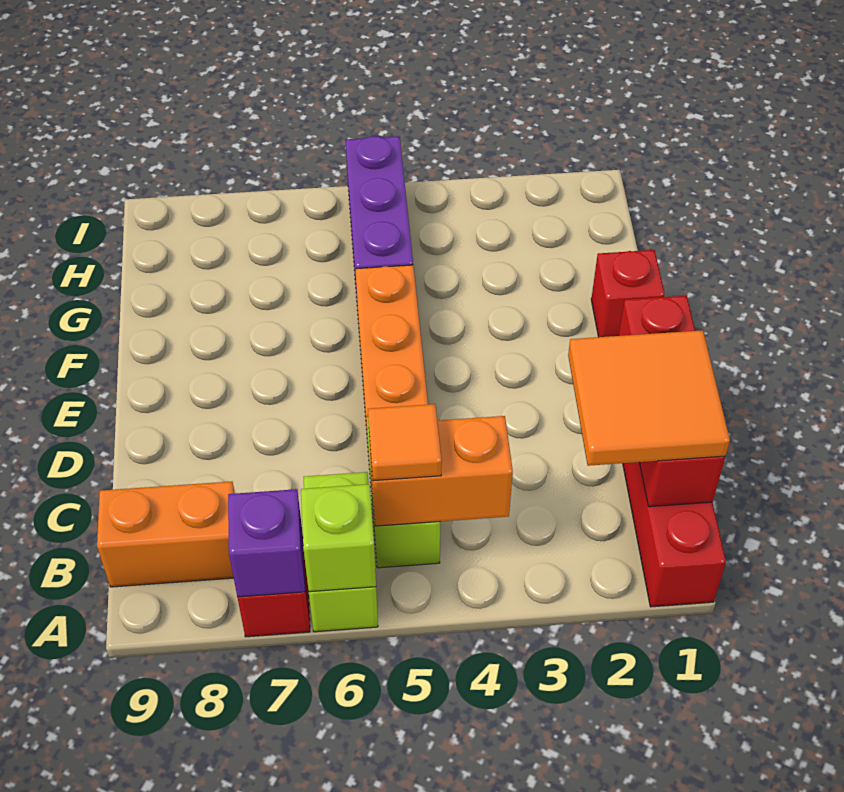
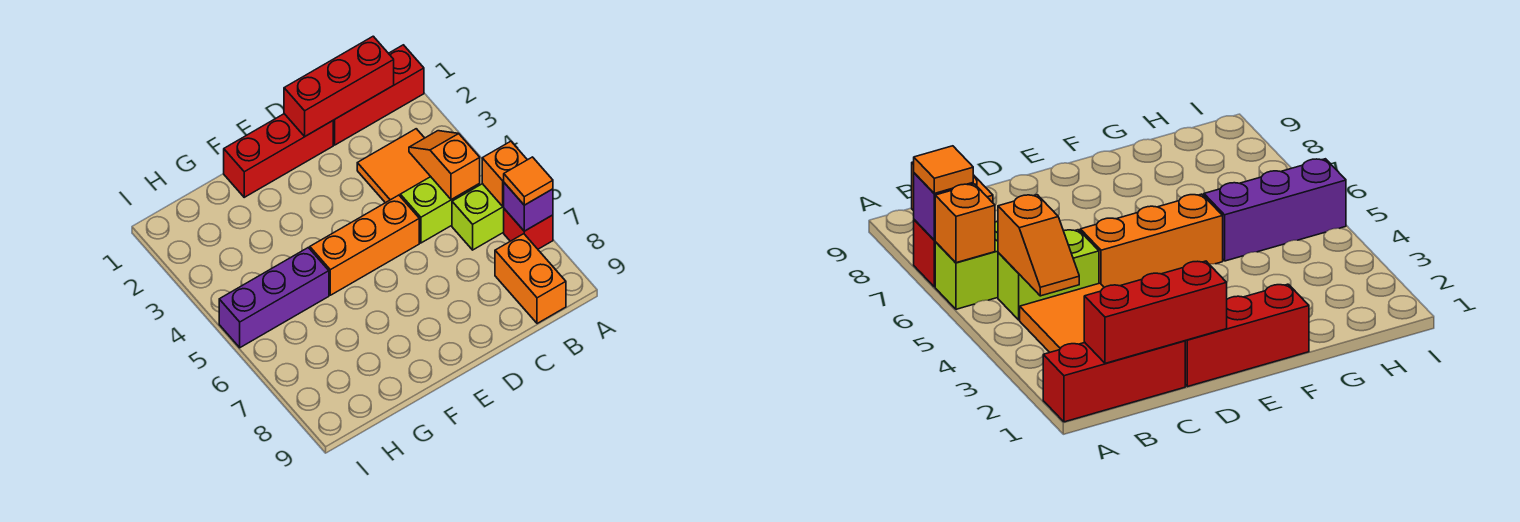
lime brick A6 level 2 -> orange brick A6 level 2
orange tile B1:C2 level 3 -> orange tile B3:C4 level 1
orange brick B4:B5 level 2 -> orange slope B4:B5 level 2 top 5
orange tile B5 level 3 -> orange tile A7 level 3
red brick F1 level 1 -> red brick D1:F1 level 1

